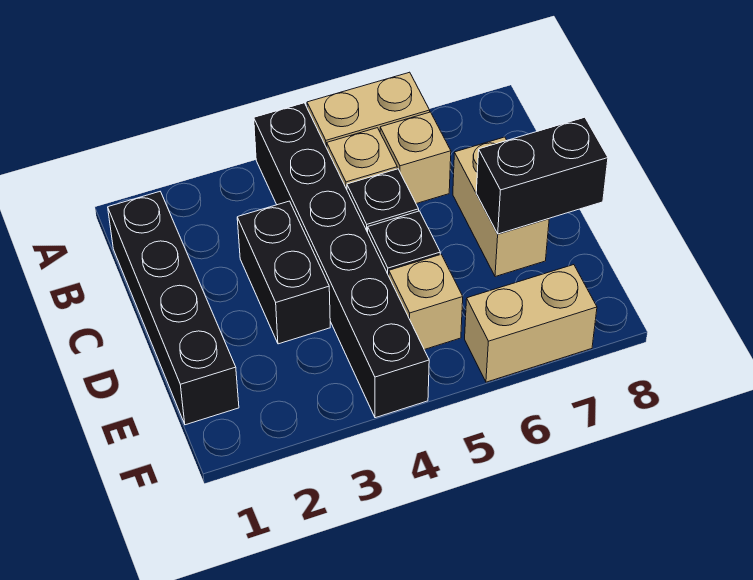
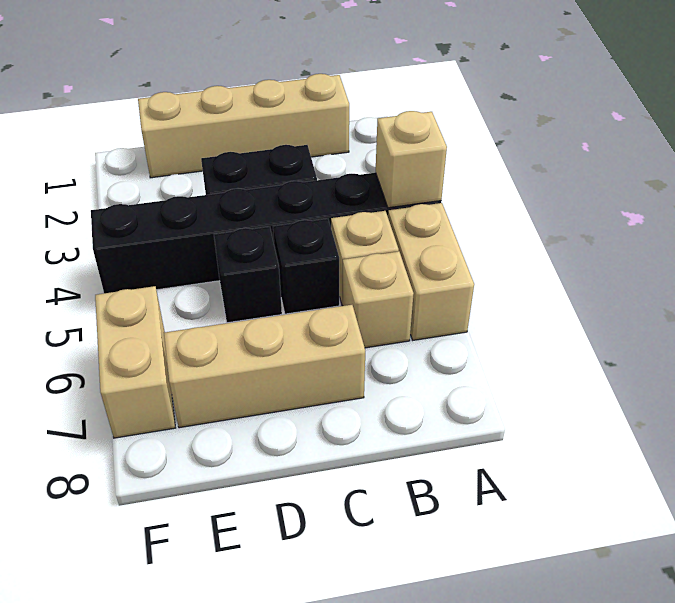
black brick B1:E1 level 1 -> tan brick B1:E1 level 1
tan brick C7:D7 level 1 -> tan brick C7:E7 level 1
black brick D7:D8 level 2 -> none
tan brick E5 level 1 -> tan brick A4 level 2

